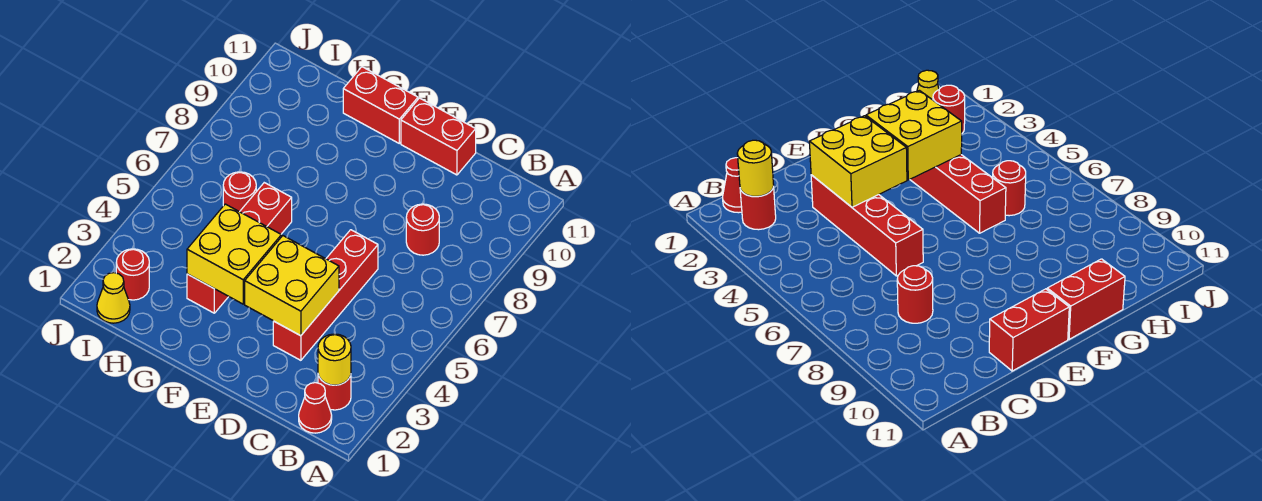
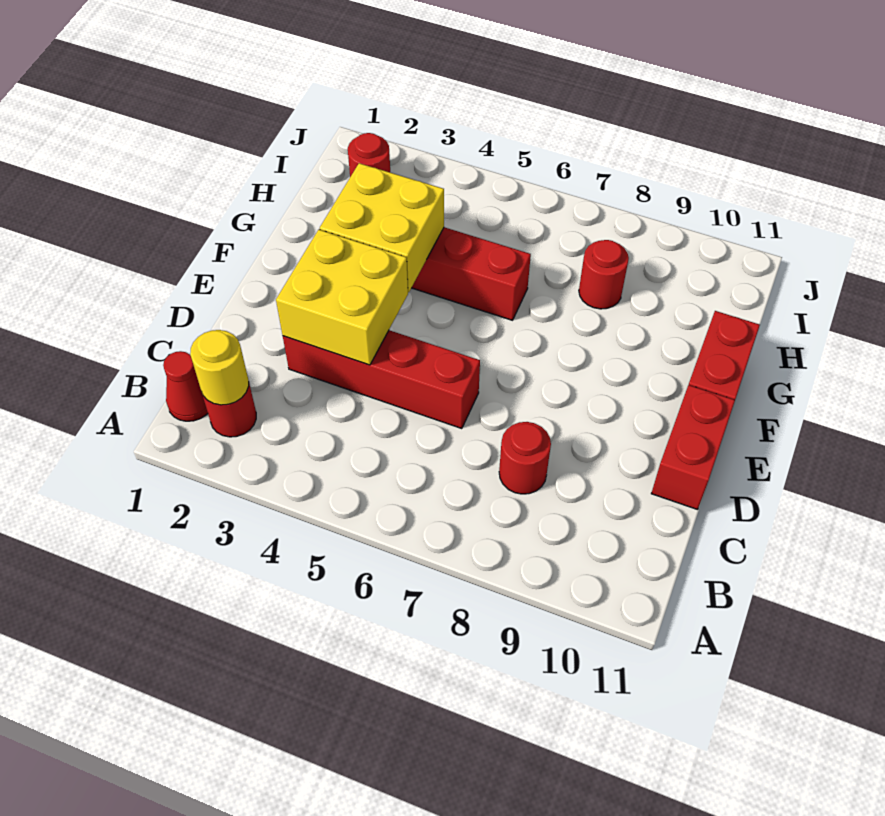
red round brick H6 level 1 -> red round brick H8 level 1
yellow cone I1 level 1 -> none

